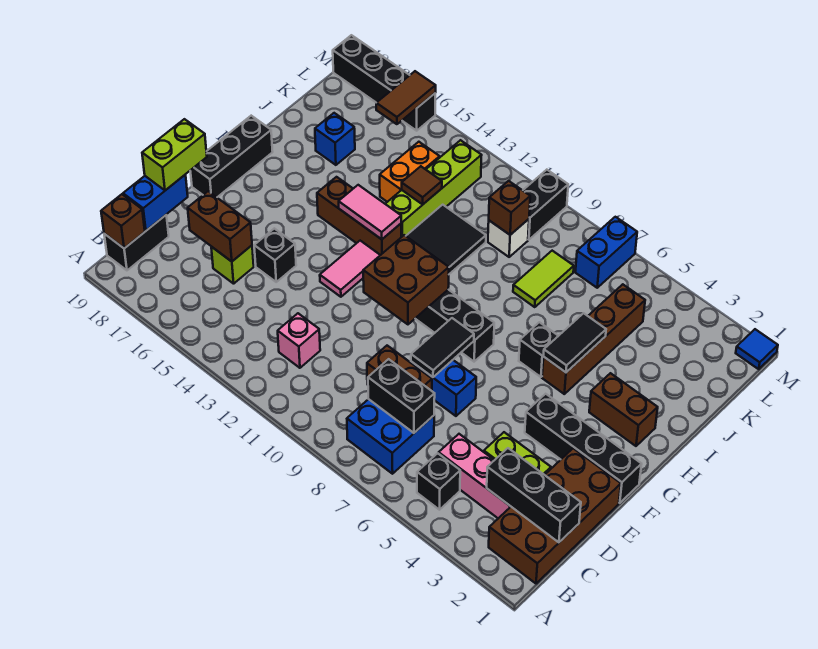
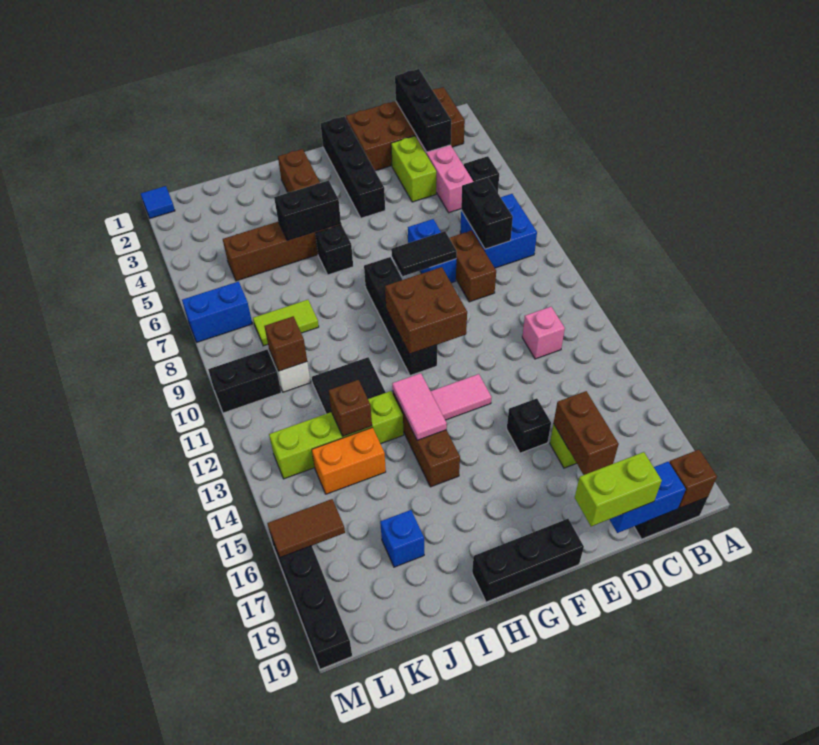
black tile H5:I5 level 2 -> black brick H5:I5 level 2
brown tile J13 level 2 -> brown brick J13 level 2

